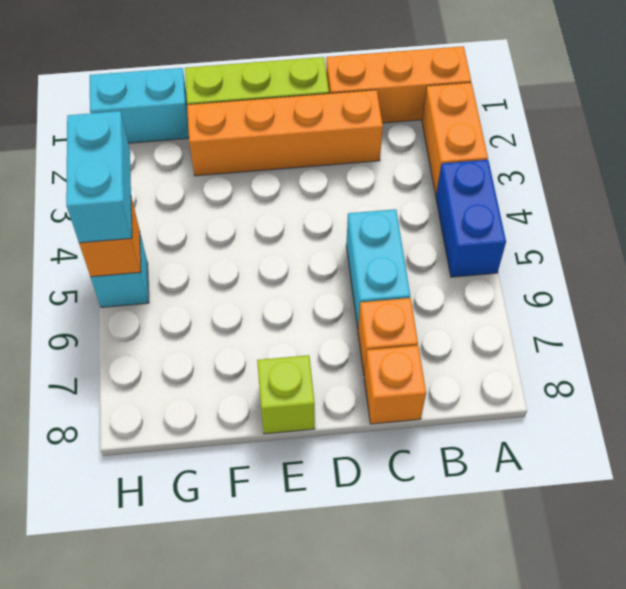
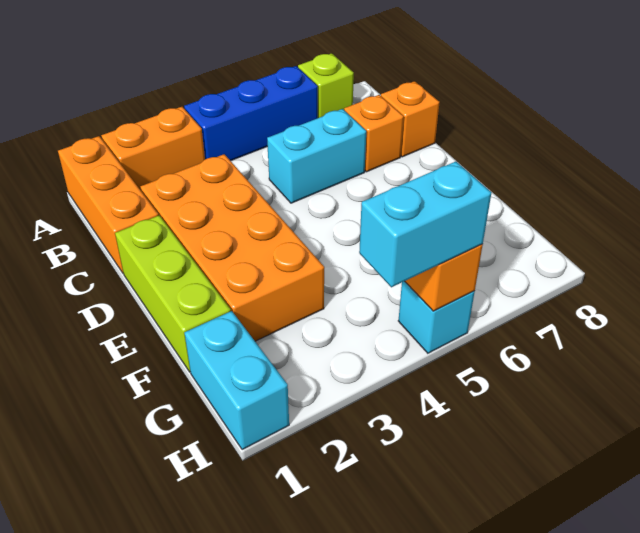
blue brick A4:A5 level 1 -> blue brick A4:A6 level 1
orange brick C2:F2 level 1 -> orange brick C2:F3 level 1
lime brick E8 level 1 -> lime brick A7 level 1

